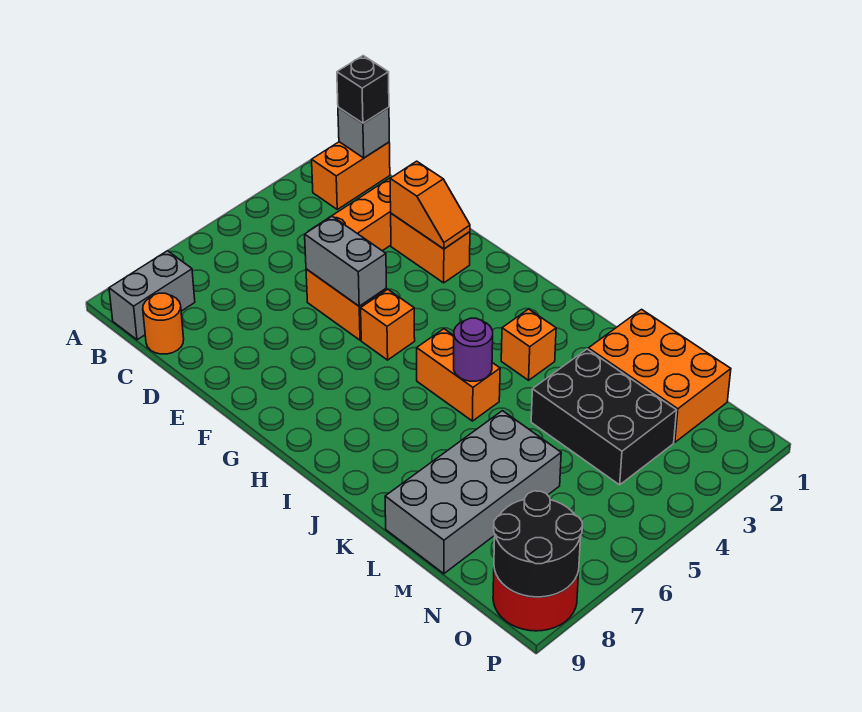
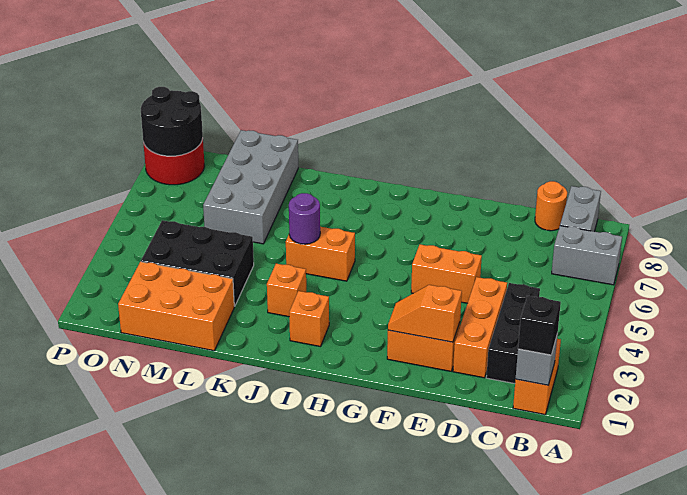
none -> black brick C2:C4 level 1
grey brick E5:F5 level 2 -> grey brick A7:B7 level 1
orange brick G5 level 1 -> orange brick I2 level 1

